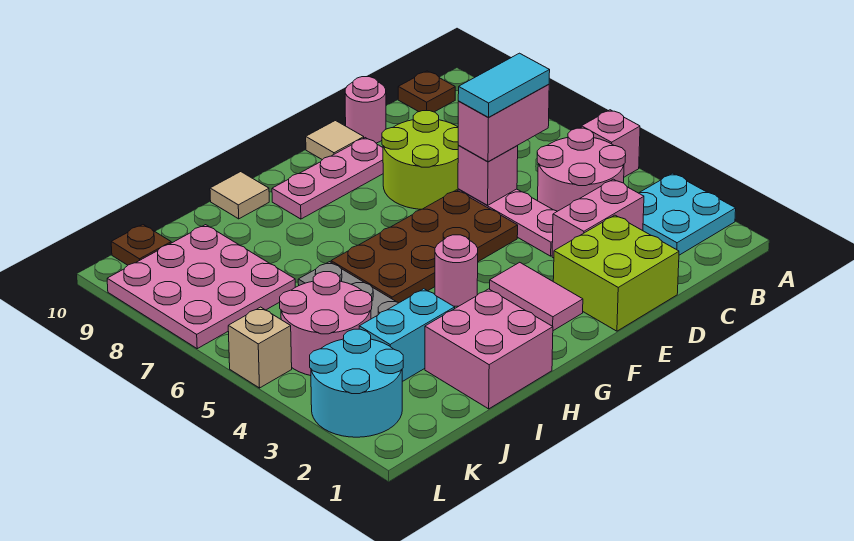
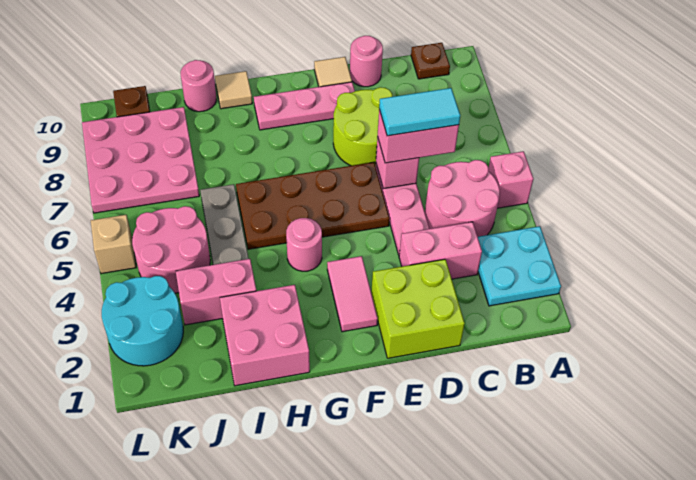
cyan brick I3:J3 level 1 -> pink brick I3:J3 level 1
none -> pink round brick I10 level 1

